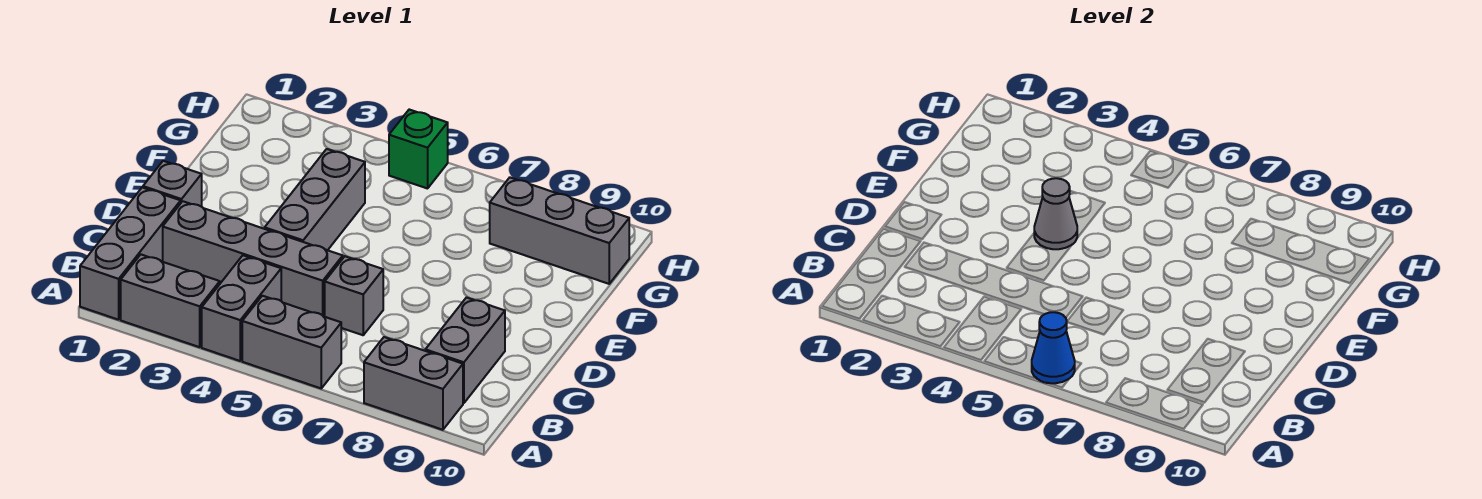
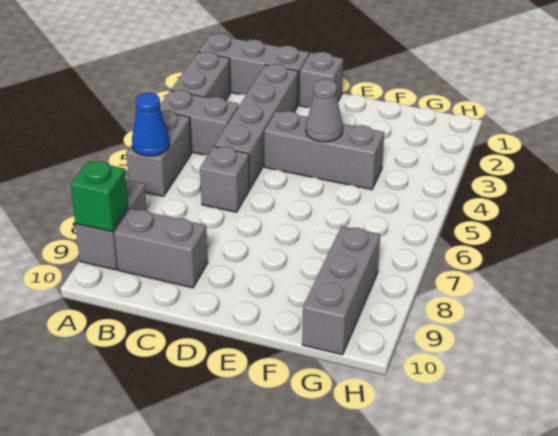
green brick H5 level 1 -> green brick A9 level 2

